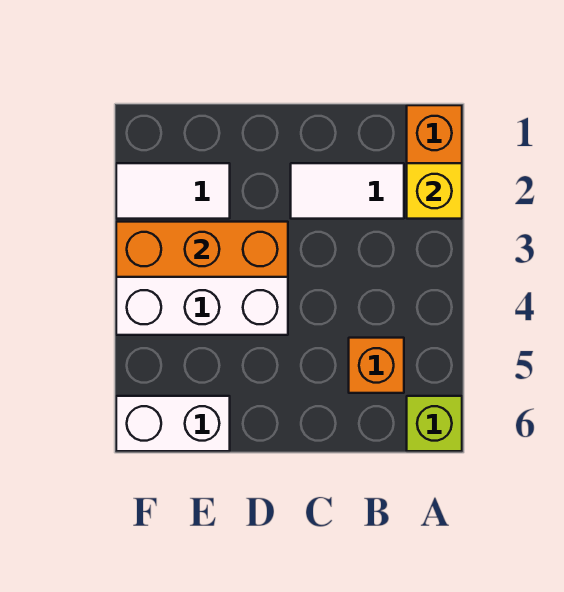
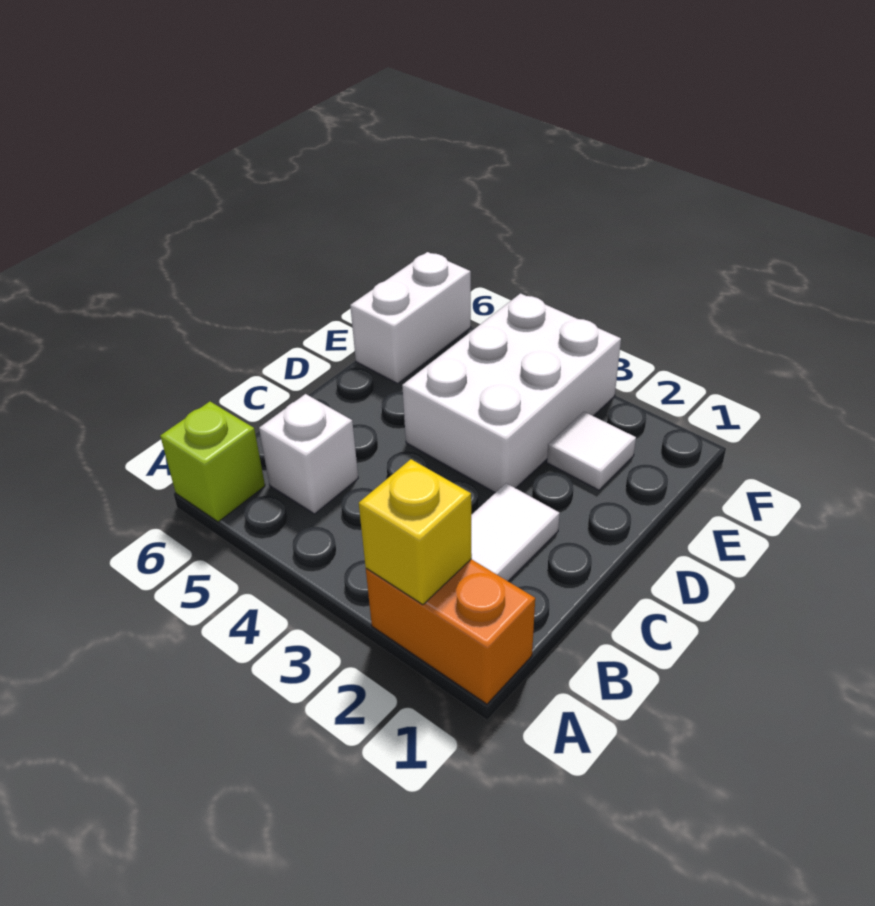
orange brick B5 level 1 -> white brick B5 level 1
orange brick D3:F3 level 2 -> none
white tile E2:F2 level 1 -> white tile E2 level 1

